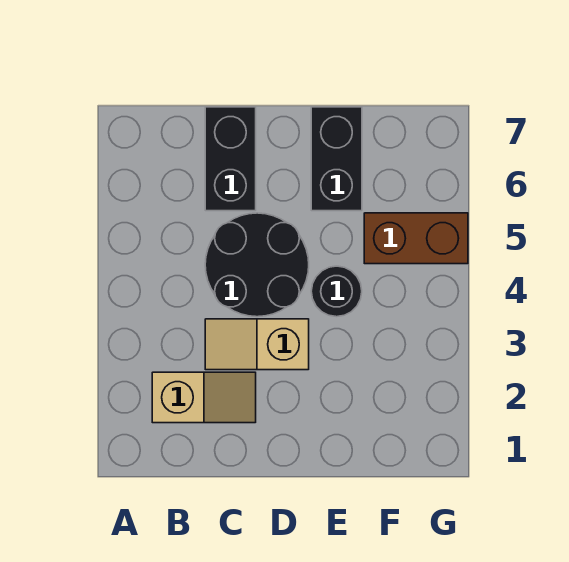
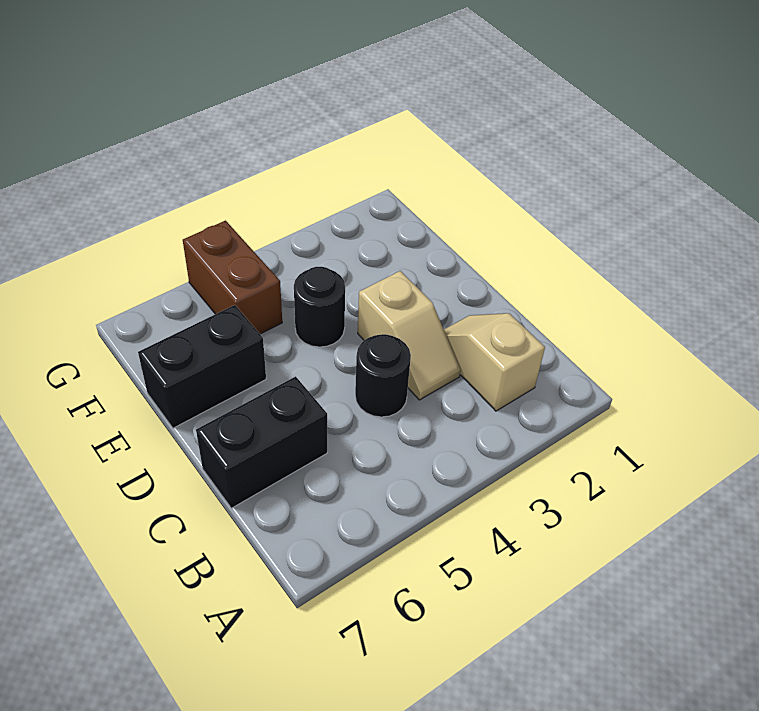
black round brick C4:D5 level 1 -> black round brick C4 level 1

